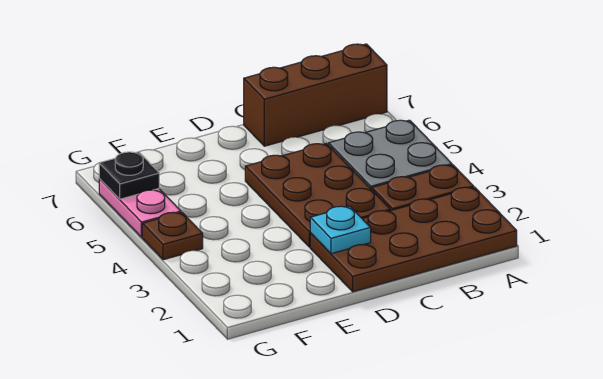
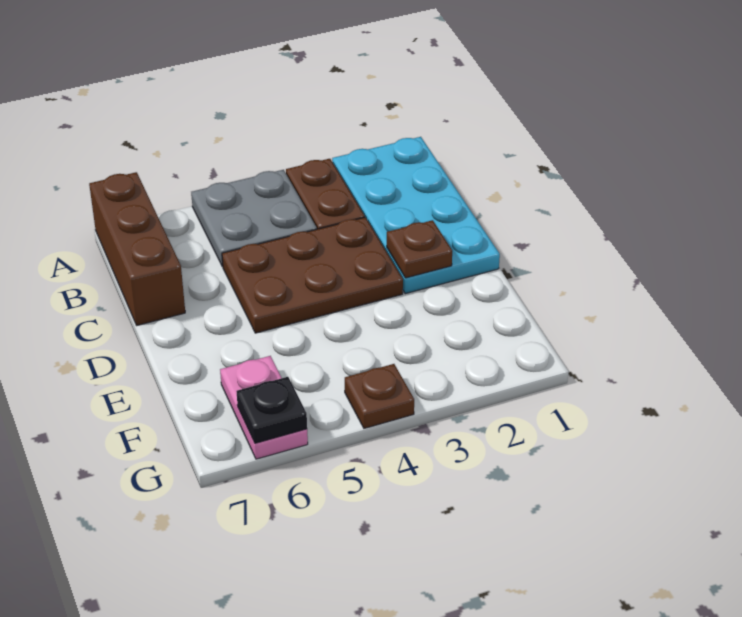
brown plate A1:D2 level 1 -> cyan plate A1:D2 level 1
cyan plate D2 level 2 -> brown plate D2 level 2
pink plate G5:G6 level 1 -> pink plate F6:G6 level 1

